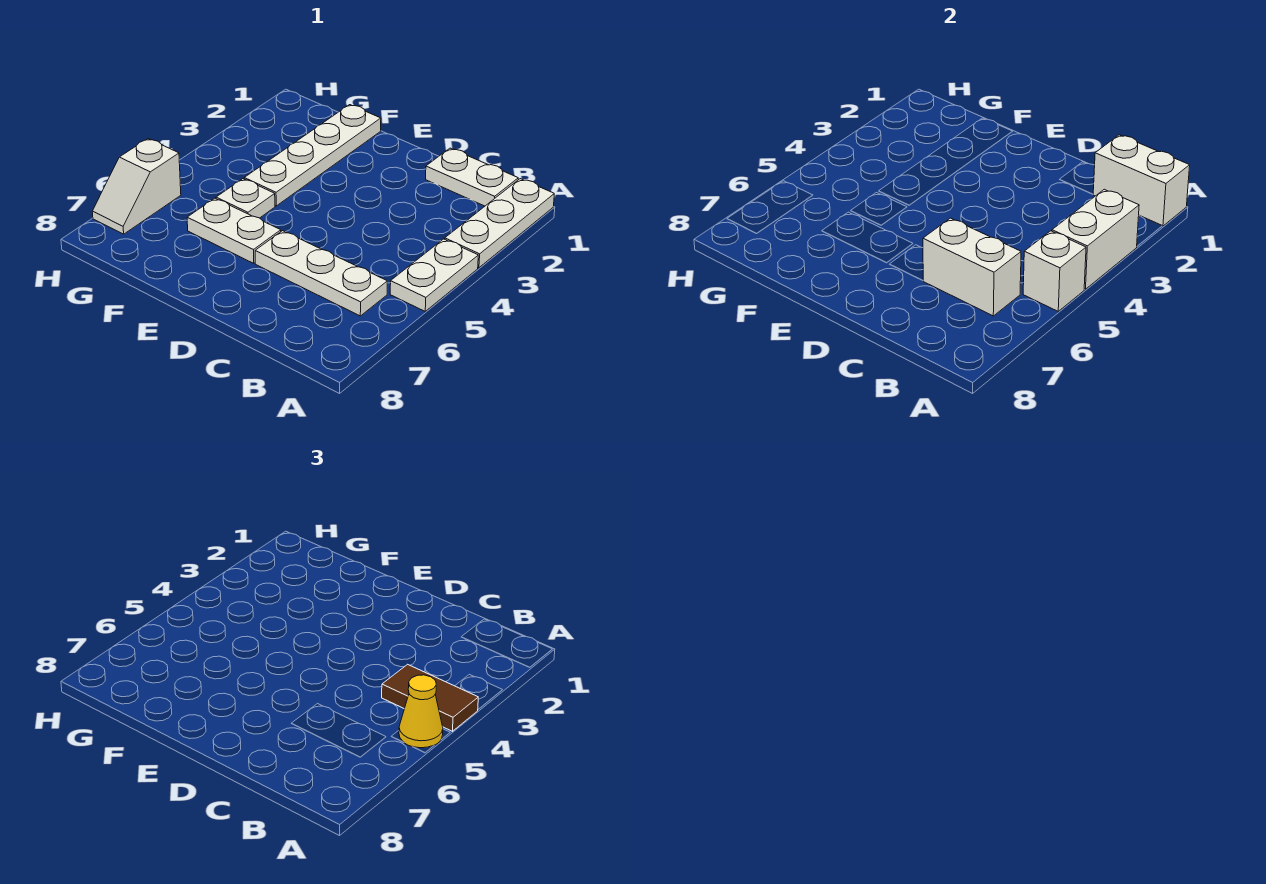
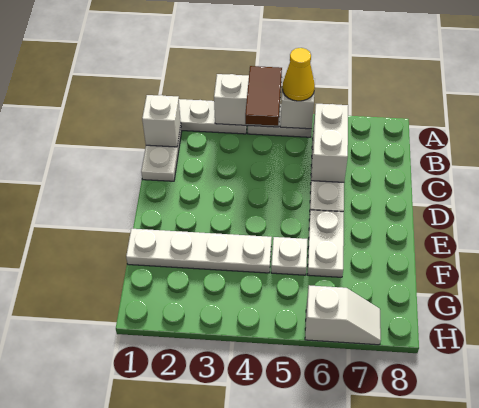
white brick A1:B1 level 2 -> white brick B1 level 2

